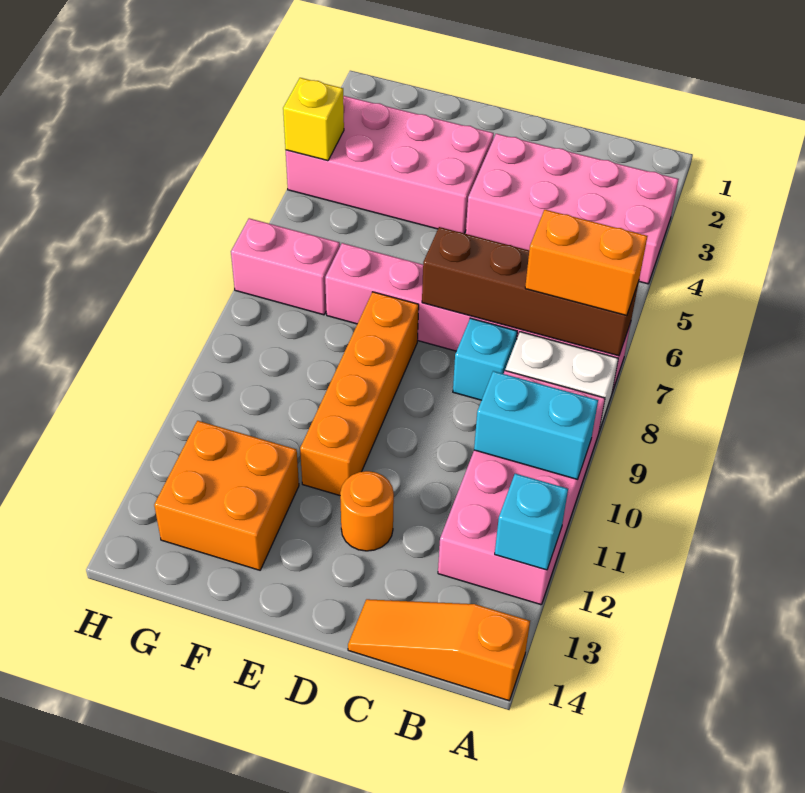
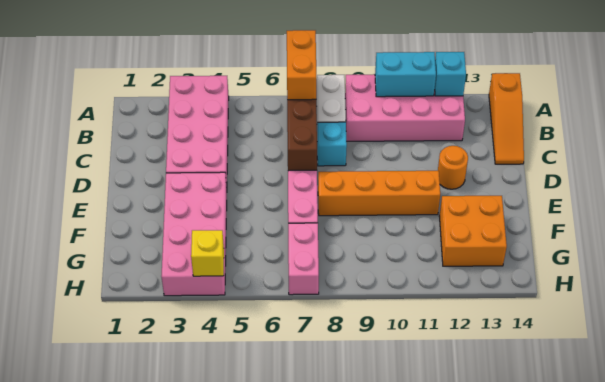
cyan brick A10:B10 level 2 -> cyan brick A10:A11 level 2

